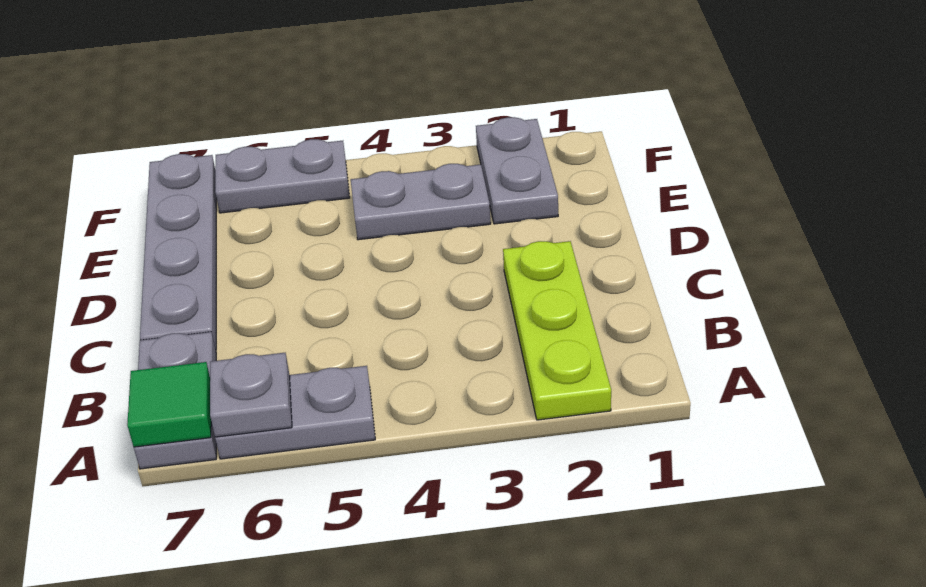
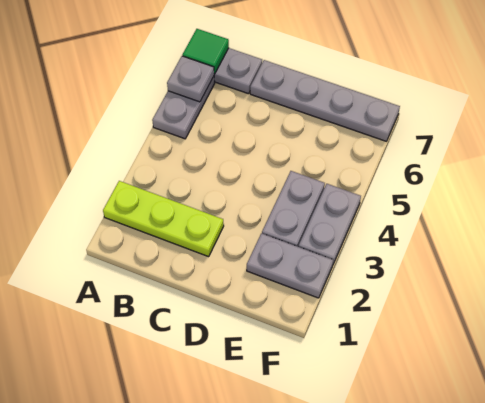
grey plate F5:F6 level 1 -> grey plate F3:F4 level 1

